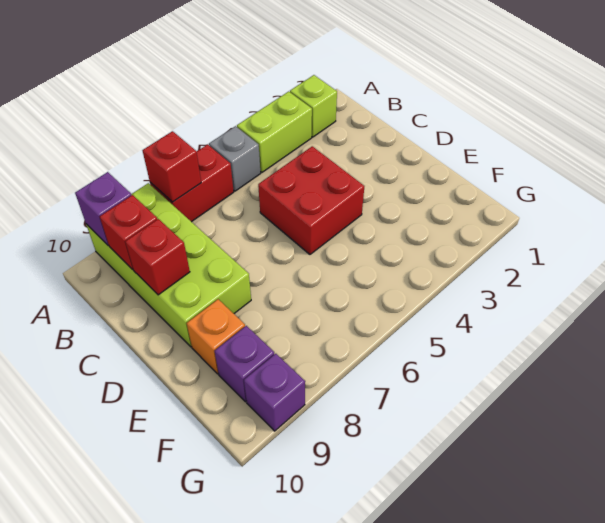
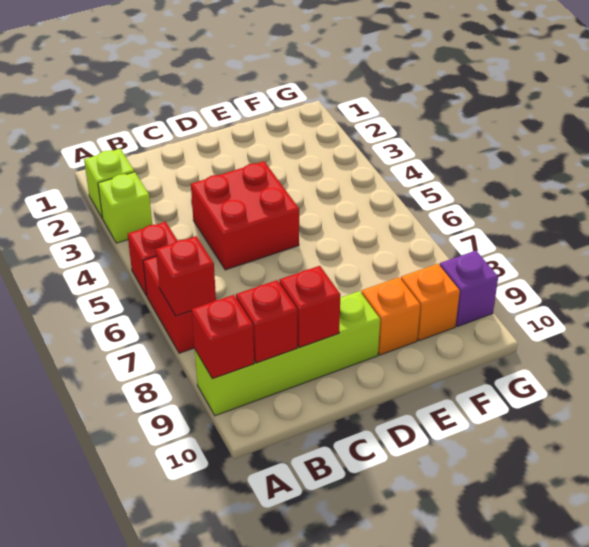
lime brick A3:A4 level 1 -> lime brick A3 level 1
grey brick A5 level 1 -> red brick A5 level 1
lime brick A8:D9 level 1 -> lime brick A9:D9 level 1
purple brick A9 level 2 -> red brick A9 level 2
purple brick F9 level 1 -> orange brick F9 level 1

